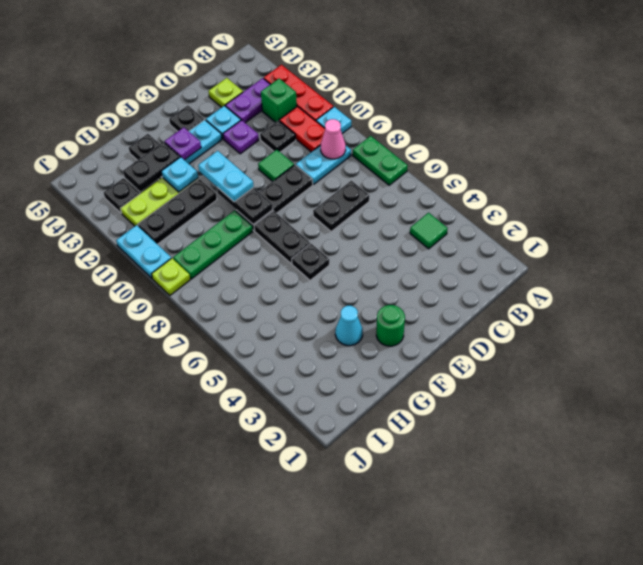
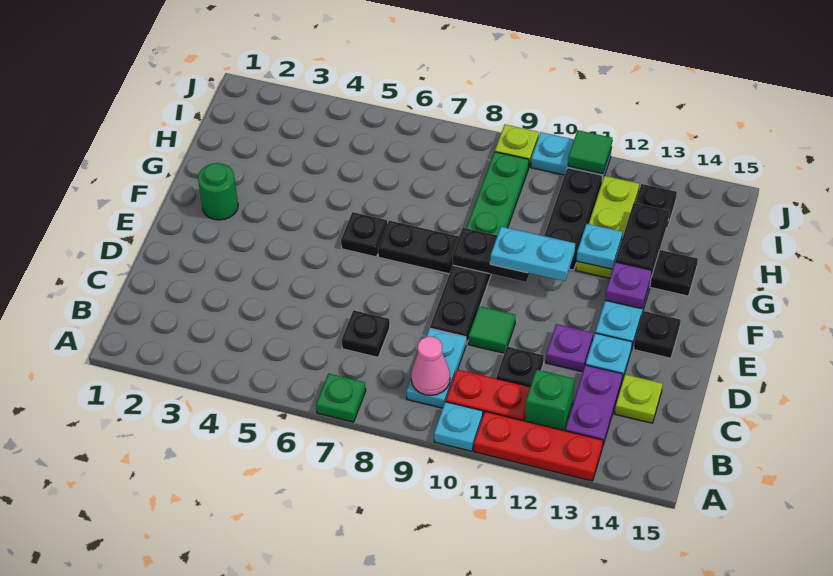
green plate A7:A8 level 1 -> green plate A7 level 1
green tile B4 level 1 -> green tile J11 level 2
black plate C7:D7 level 1 -> black plate C7 level 1
cyan cone G3 level 1 -> none

